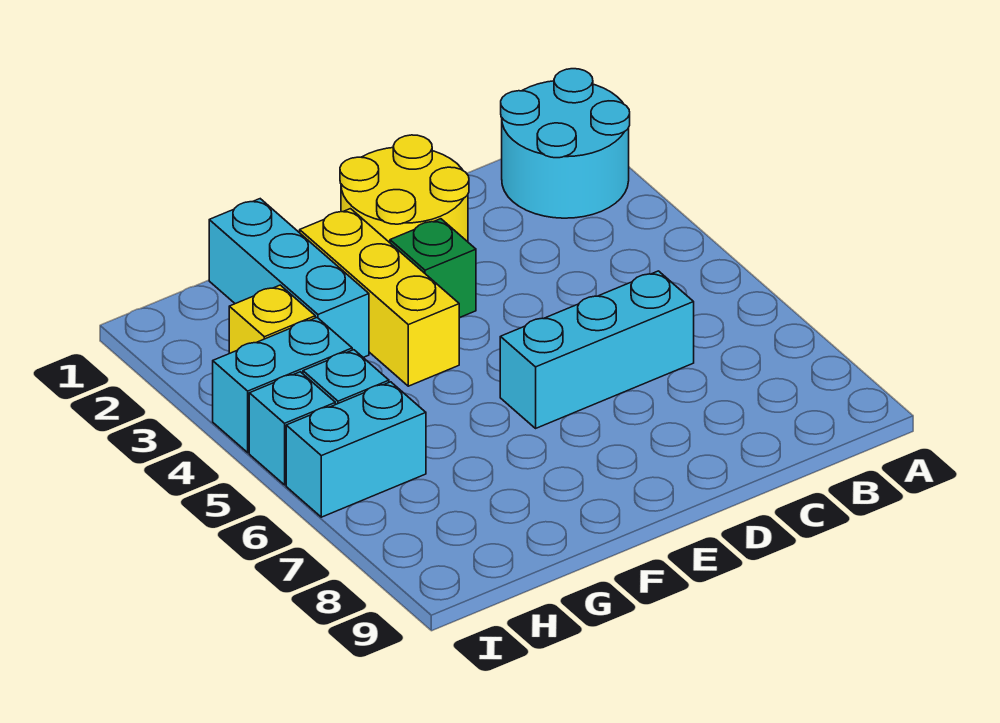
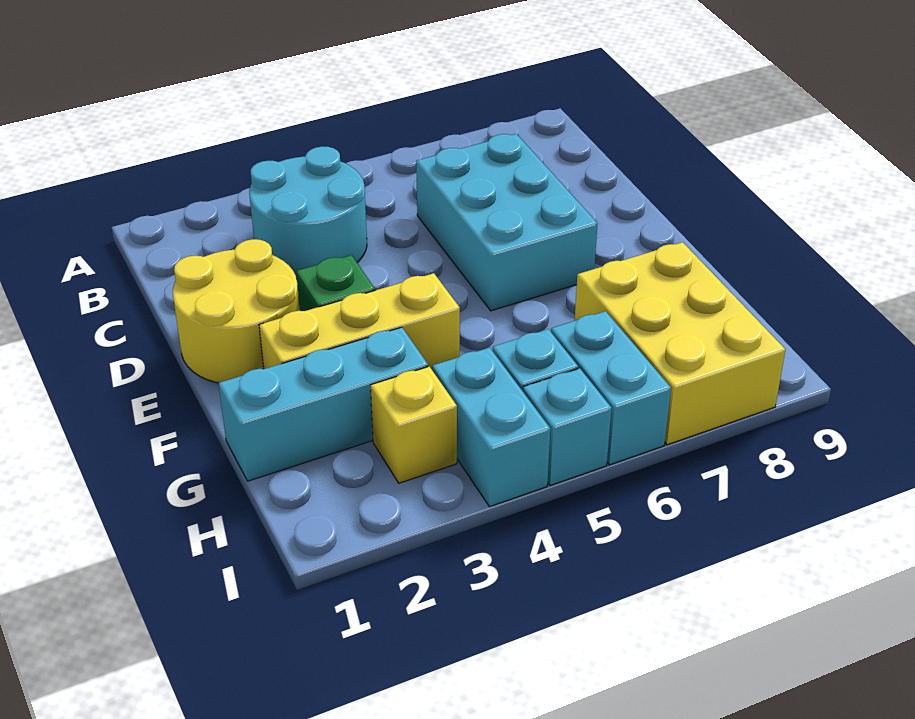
cyan round brick A1:B2 level 1 -> cyan round brick B3:C4 level 1
cyan brick C6:E6 level 1 -> cyan brick C6:E7 level 1
none -> yellow brick G7:I8 level 1

